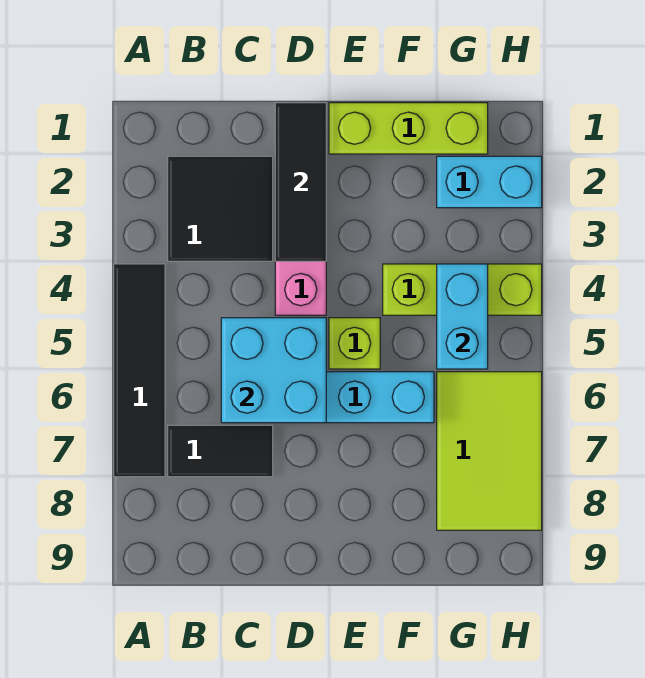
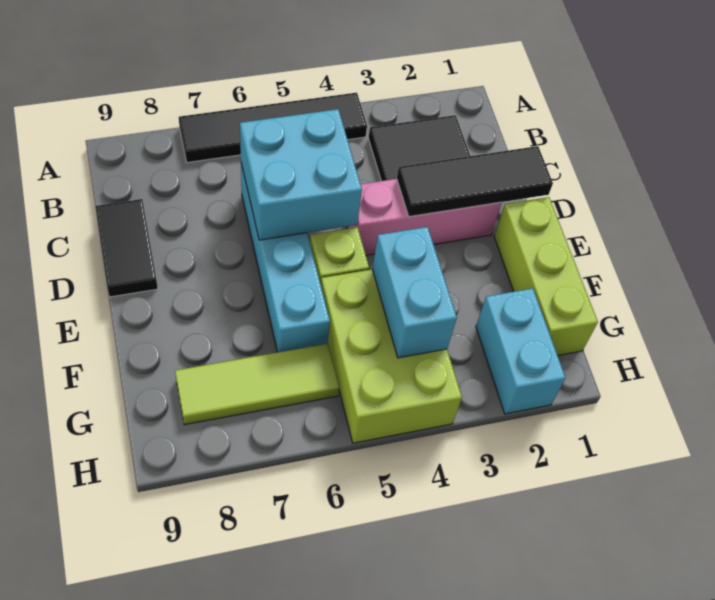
black tile B7:C7 level 1 -> black tile C9:D9 level 1
lime brick F4:H4 level 1 -> lime brick F4:H5 level 1
cyan brick G4:G5 level 2 -> cyan brick F4:G4 level 2
lime tile G6:H8 level 1 -> lime tile G6:G8 level 1

